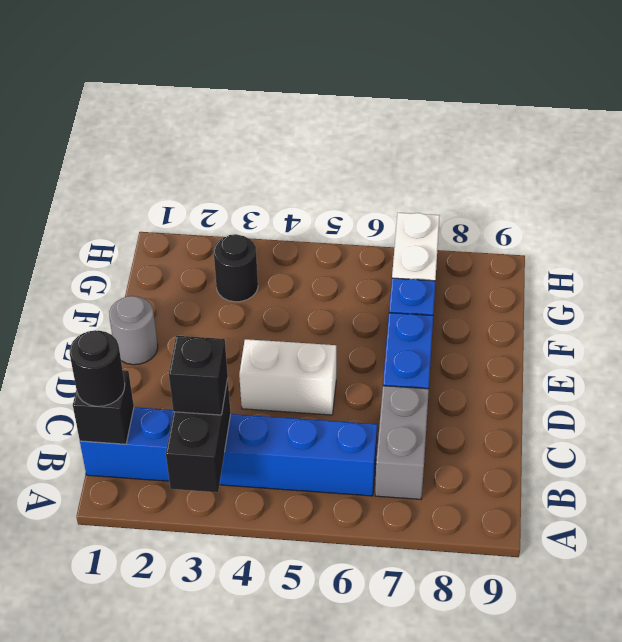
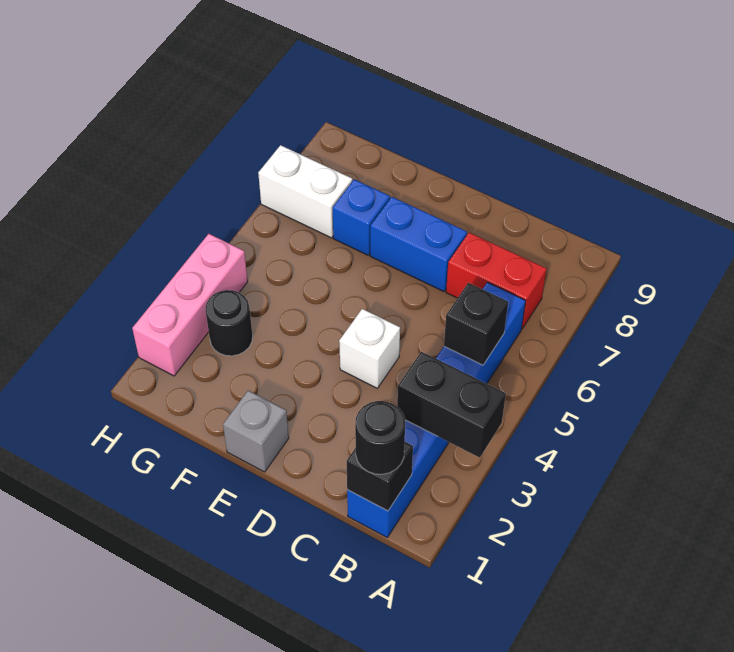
black brick B3 level 3 -> black brick B5 level 2
grey brick B7:C7 level 1 -> red brick B7:C7 level 1
white brick D4:D5 level 1 -> white brick D4 level 1
grey round brick E1 level 1 -> grey brick E1 level 1
none -> pink brick H2:H4 level 1

